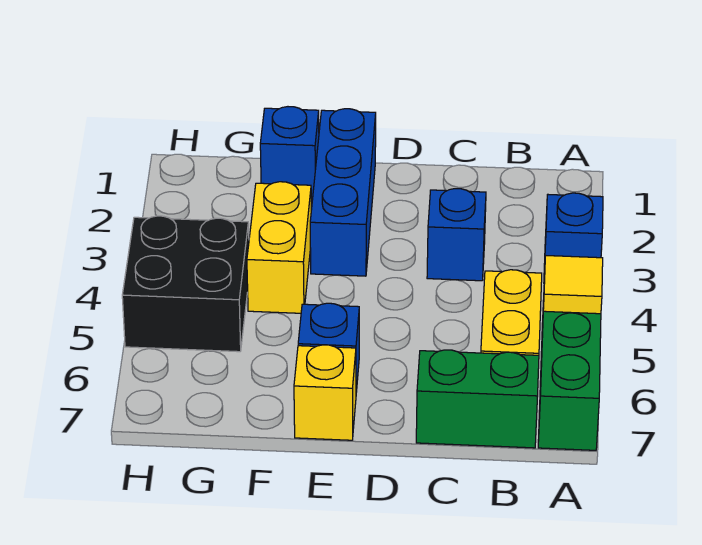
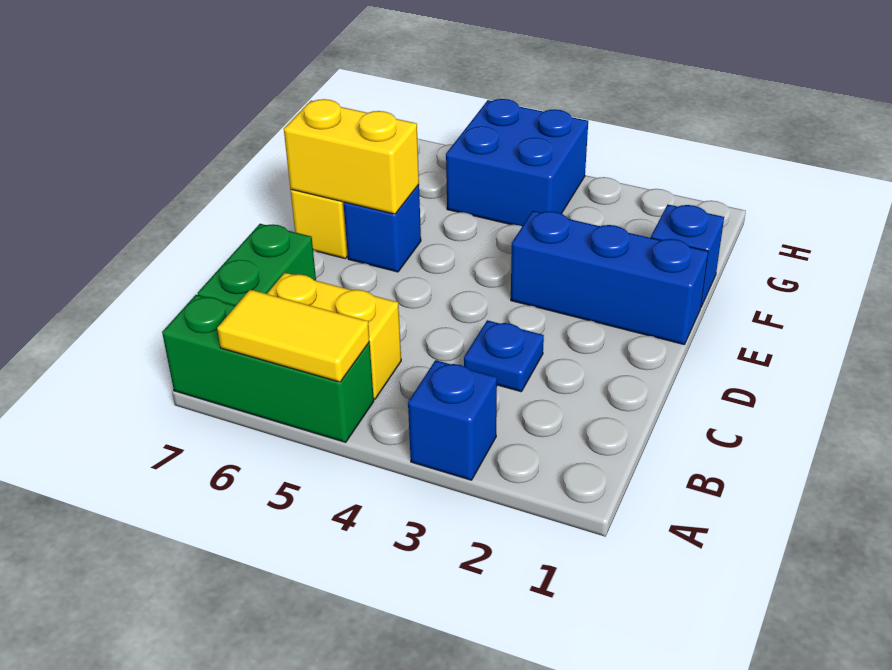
yellow tile A5 level 2 -> yellow tile A5:A6 level 2
blue brick C3 level 1 -> blue plate C3 level 1
yellow brick F3:F4 level 1 -> yellow brick E6:E7 level 2
black brick G4:H5 level 1 -> blue brick G4:H5 level 1

